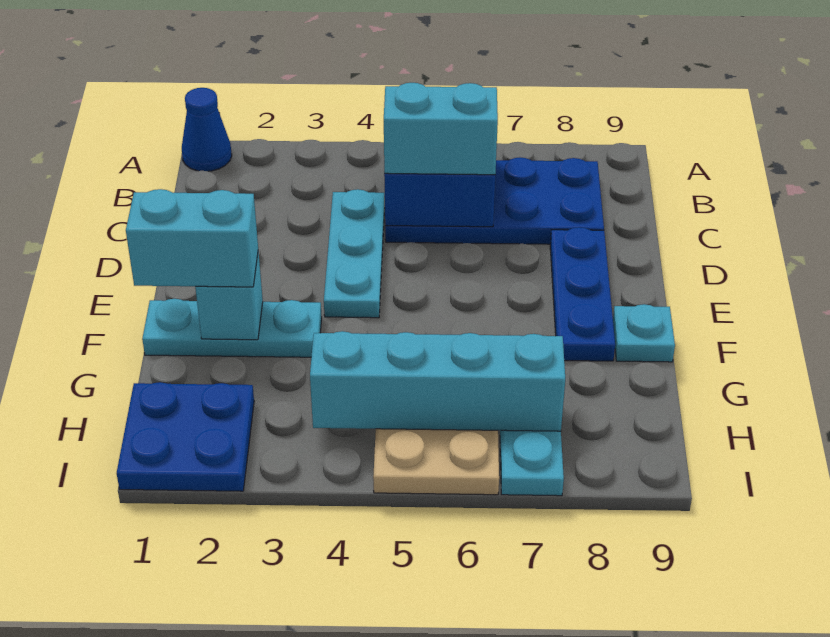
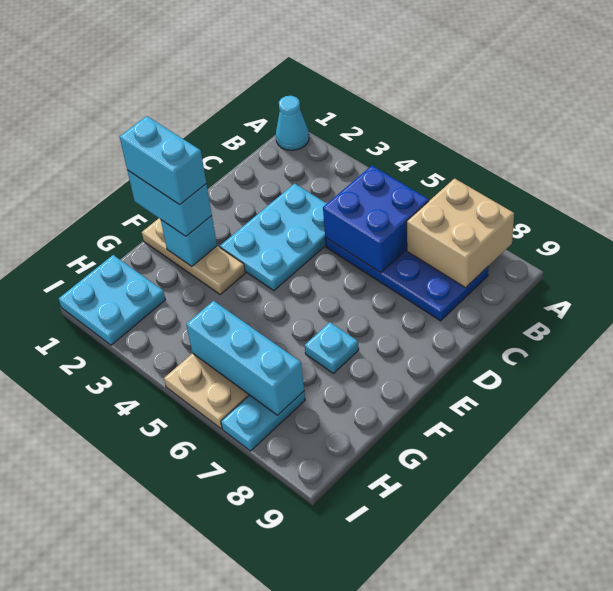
blue cone A1 level 1 -> cyan cone A1 level 1
none -> tan brick A7:B8 level 2
cyan plate C4:E4 level 1 -> cyan plate C3:E4 level 1
cyan brick C5:C6 level 3 -> cyan brick F1:F2 level 4
blue plate D8:F8 level 1 -> none
cyan plate F1:F3 level 1 -> tan plate F1:F3 level 1
cyan plate F9 level 1 -> cyan plate F7 level 1
blue plate H1:I2 level 1 -> cyan plate H1:I2 level 1
cyan brick H4:H7 level 2 -> cyan brick H5:H7 level 2

